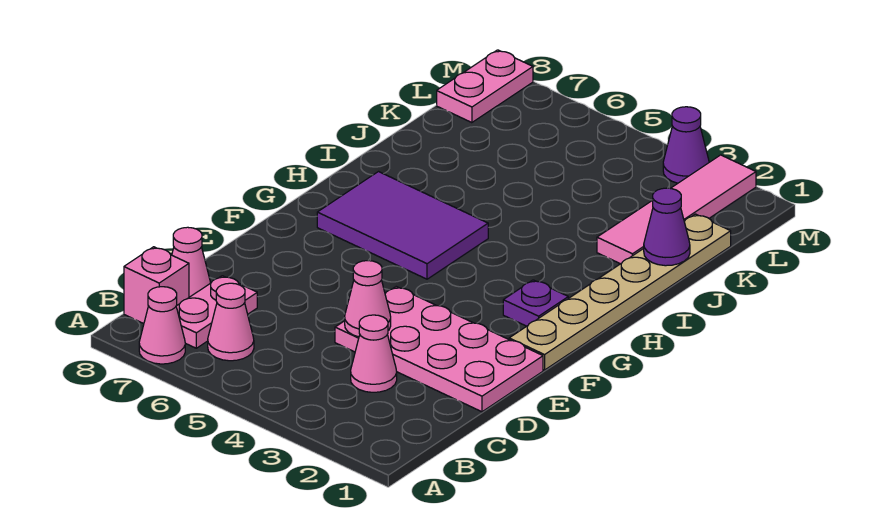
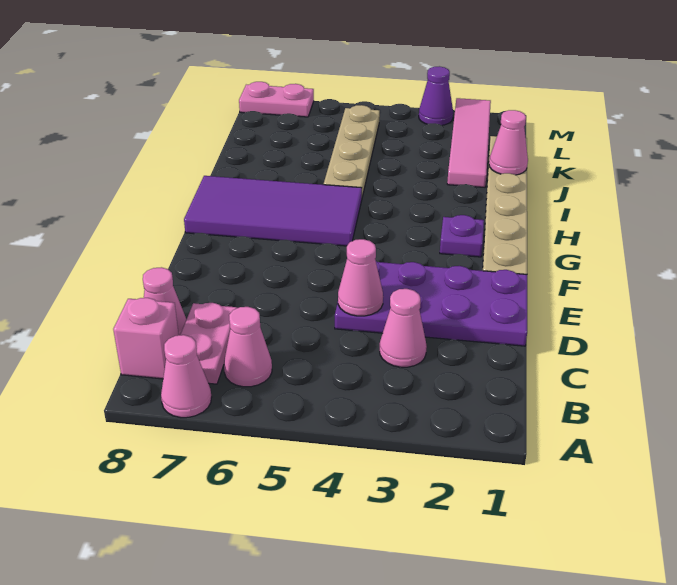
pink plate D1:E4 level 1 -> purple plate D1:E4 level 1
purple tile G5:H7 level 1 -> purple tile G5:H8 level 1
none -> tan plate I5:L5 level 1
purple cone J1 level 2 -> pink cone J1 level 2
pink plate L8:M8 level 1 -> pink plate M7:M8 level 1

